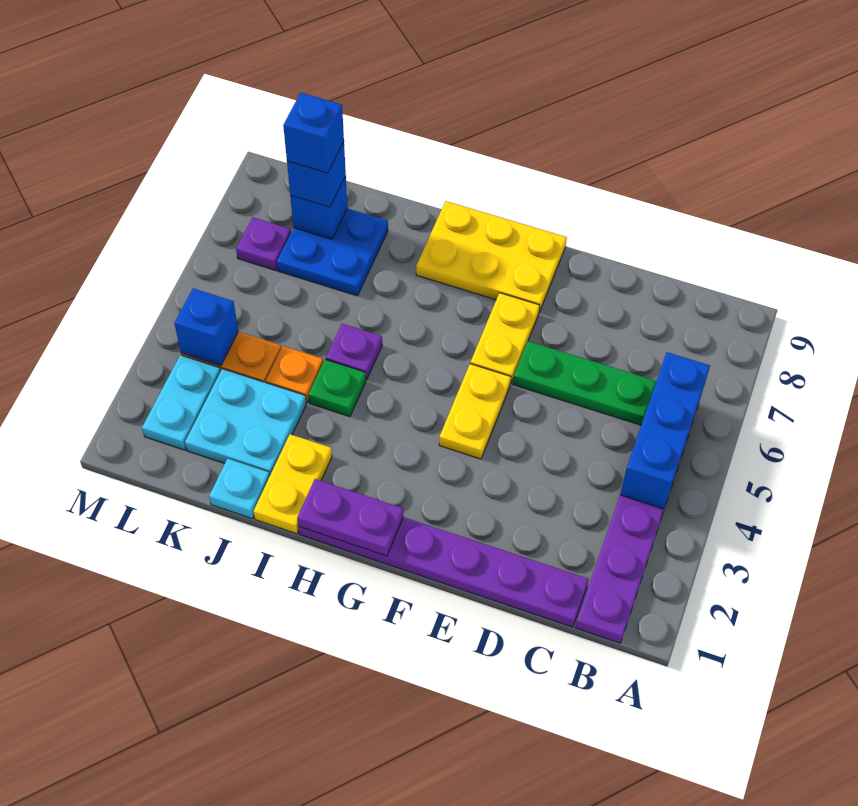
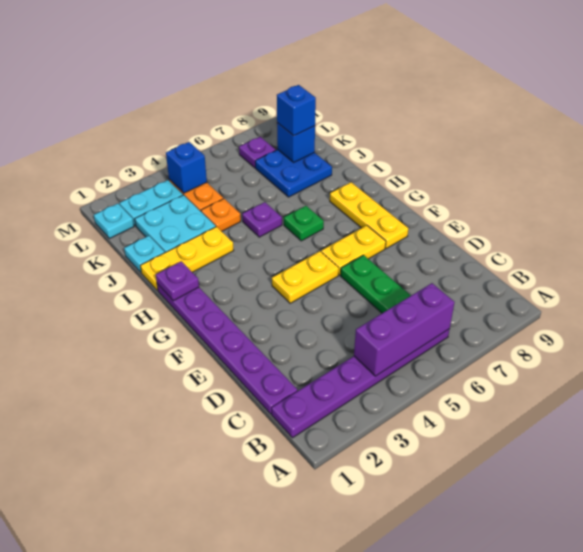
blue brick B4:B6 level 2 -> purple brick B4:B6 level 2
yellow plate F8:H9 level 1 -> yellow plate F8:H8 level 1
purple plate G1:H1 level 2 -> purple plate H1 level 2
yellow plate I1:I2 level 1 -> yellow plate I1:I3 level 1
green plate I4 level 1 -> green plate H6 level 1
blue brick K8 level 4 -> none
none -> cyan plate L1 level 1

